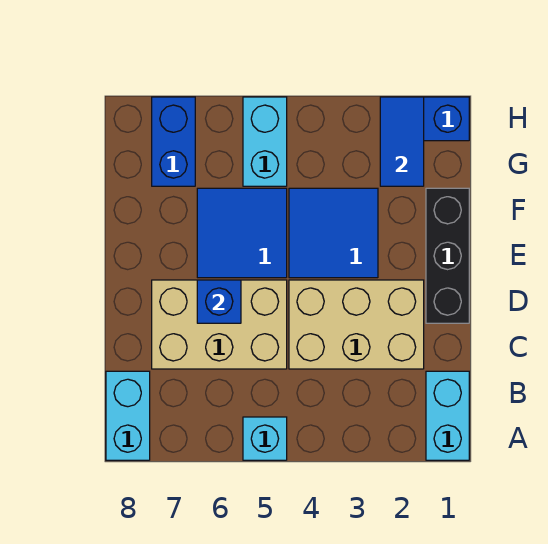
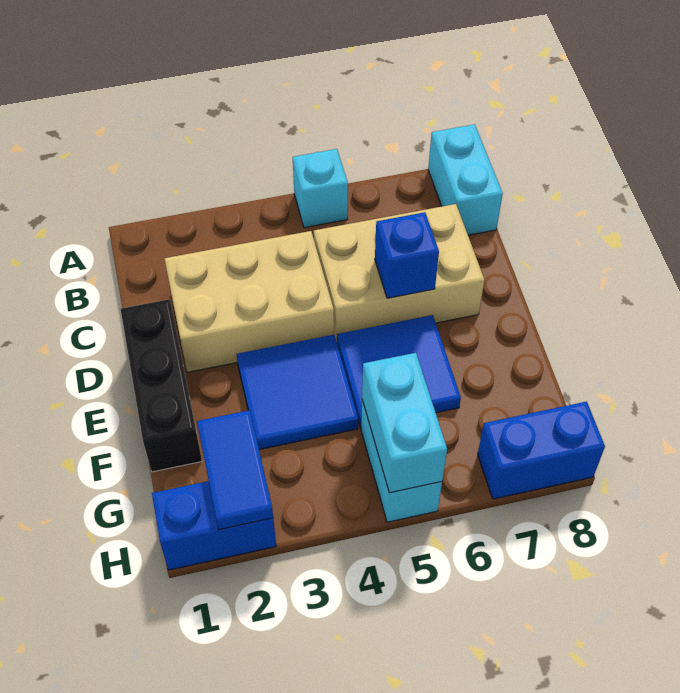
cyan brick A1:B1 level 1 -> cyan brick G5:H5 level 2
blue brick G7:H7 level 1 -> blue brick H7:H8 level 1

